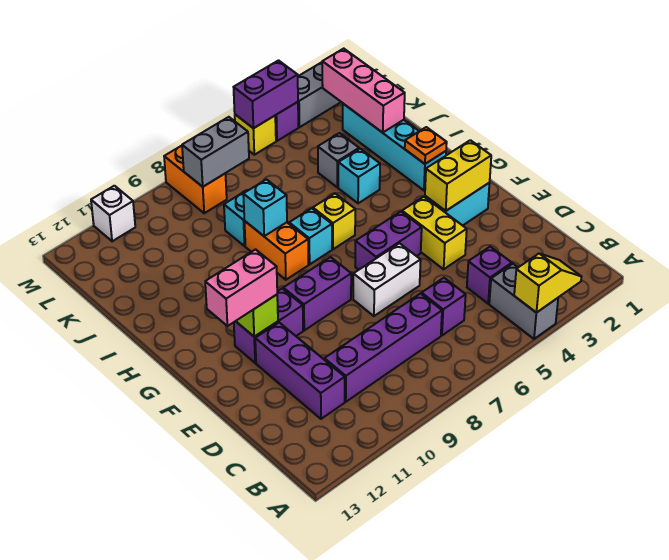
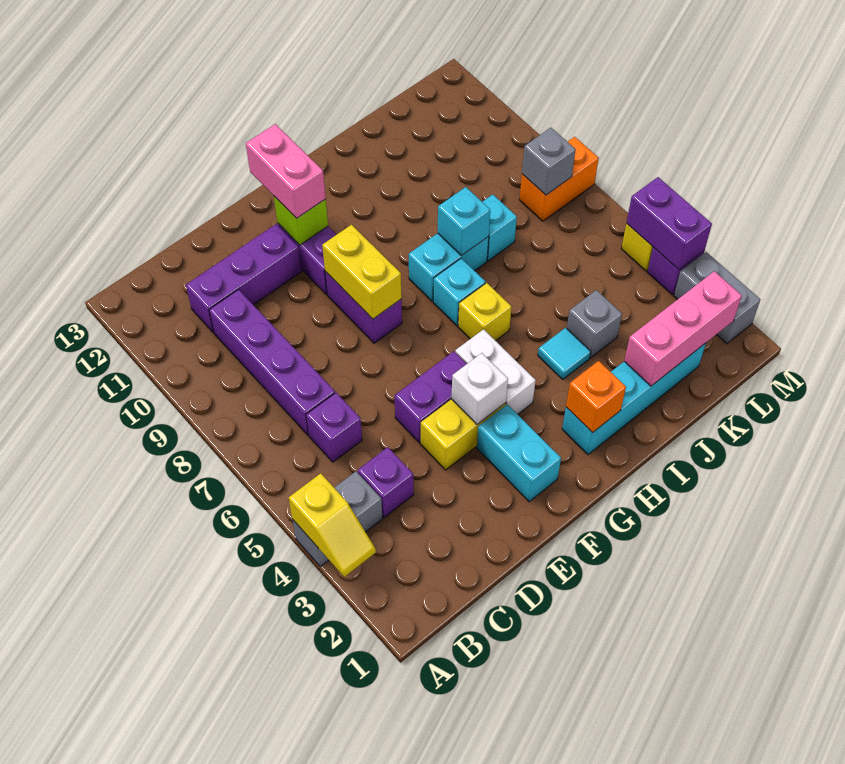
white brick E6:E7 level 1 -> white brick G4:G5 level 1
yellow brick F2:F3 level 2 -> yellow brick F8:F9 level 2
purple brick F5:F6 level 1 -> purple brick E5:F5 level 1
orange plate H2 level 2 -> orange brick H2 level 2
orange brick H8:I8 level 1 -> cyan brick H8:I8 level 1
cyan brick I4 level 1 -> cyan tile I4 level 1
grey brick L7:L8 level 2 -> grey brick L8 level 2
white brick M11 level 1 -> white brick F4 level 2

